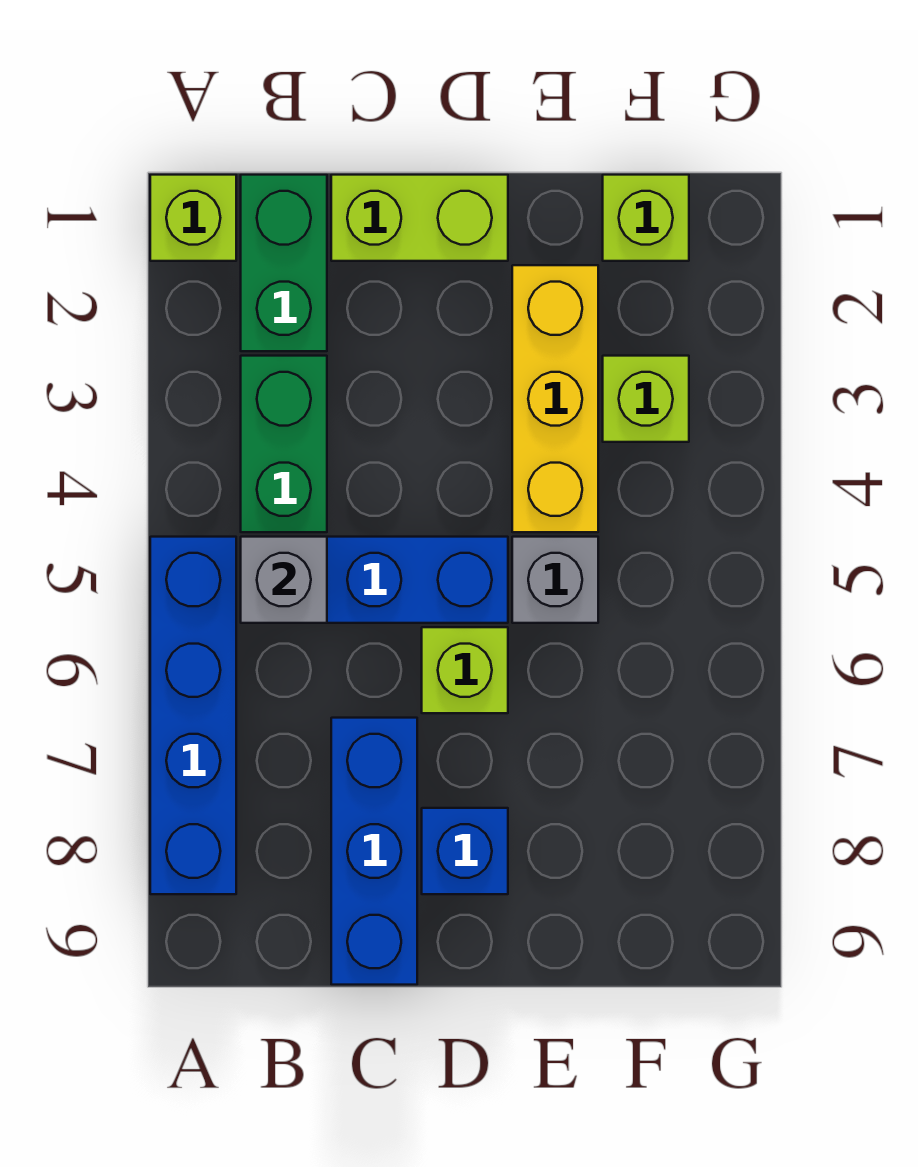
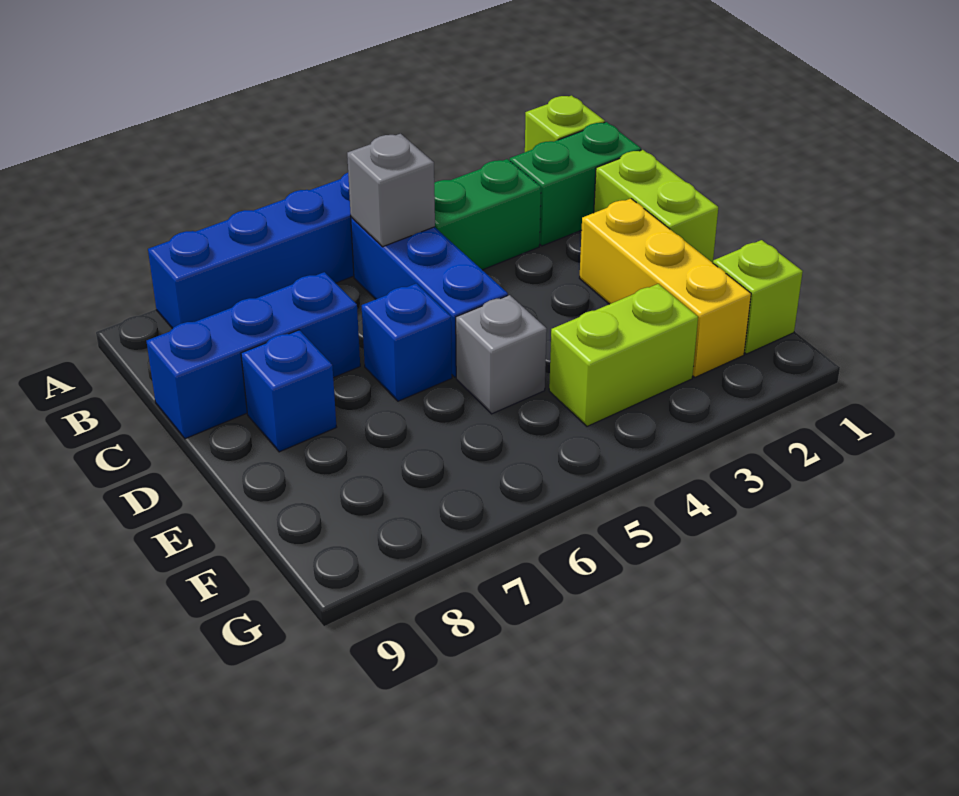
lime brick D6 level 1 -> blue brick D6 level 1
yellow brick E2:E4 level 1 -> yellow brick D2:F2 level 1
lime brick F3 level 1 -> lime brick F3:F4 level 1

